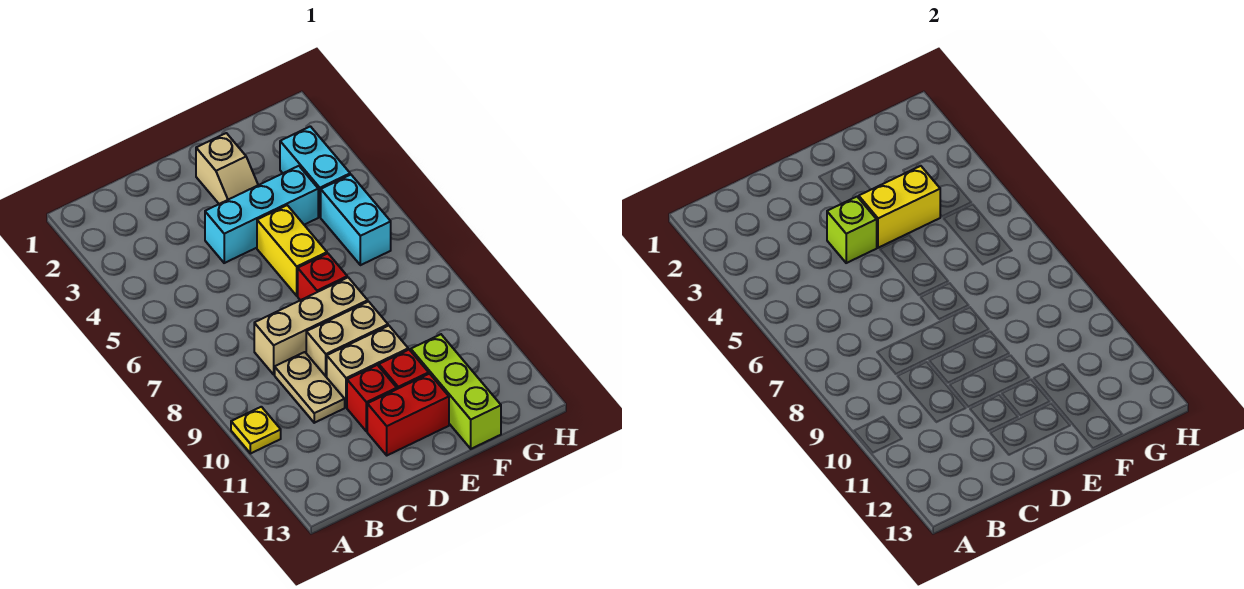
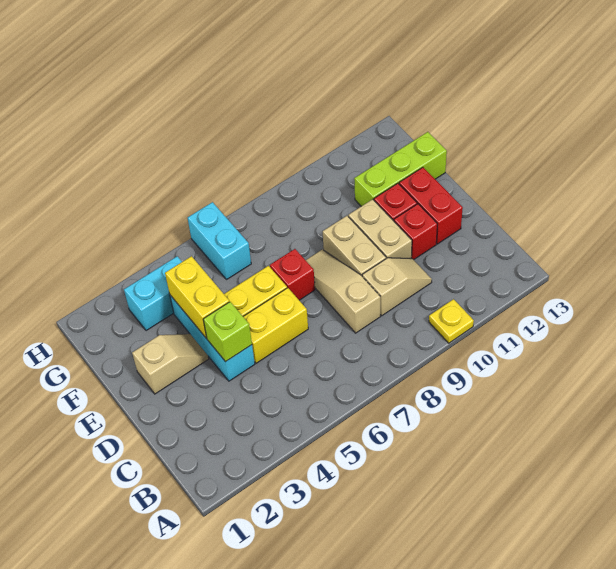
tan brick C8:E8 level 1 -> tan slope C8:E8 level 1 top C
tan plate C9:C10 level 1 -> tan slope C9:C10 level 1 top 9
none -> yellow brick D5:D6 level 1
cyan brick G5:G6 level 1 -> cyan brick G6:H6 level 1

